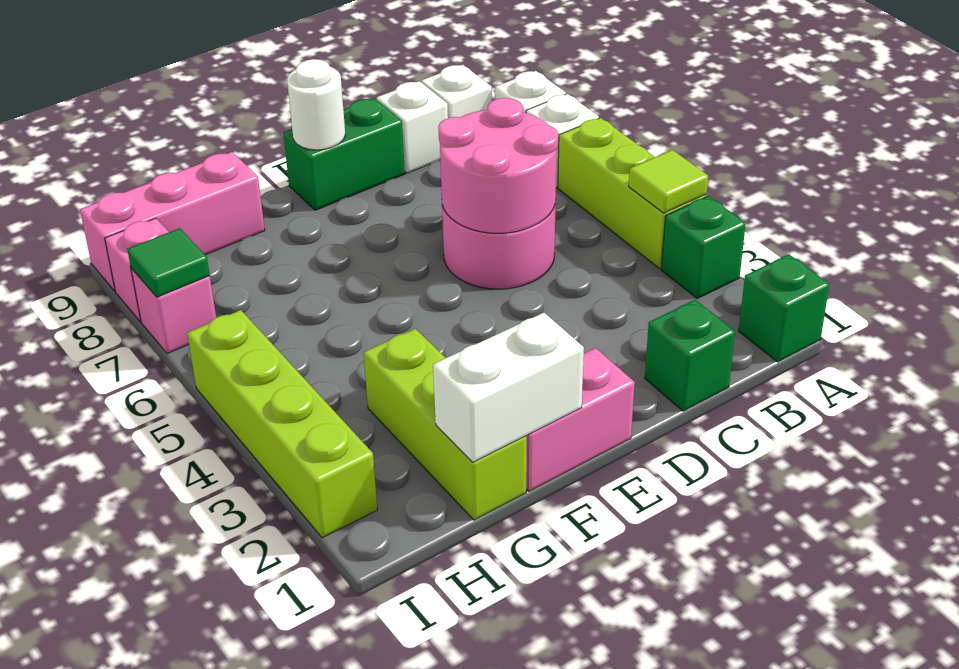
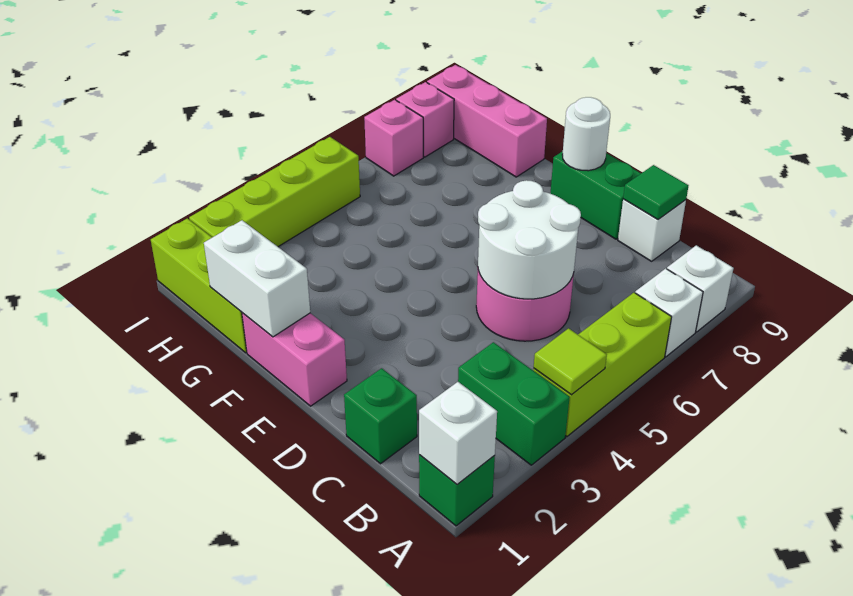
green brick A3 level 1 -> green brick A3:B3 level 1
white brick B9 level 1 -> white brick A1 level 2
pink round brick C5:D6 level 2 -> white round brick C5:D6 level 2
lime brick G1:G3 level 1 -> lime brick G1:I1 level 1
green tile I7 level 2 -> green tile C9 level 2

